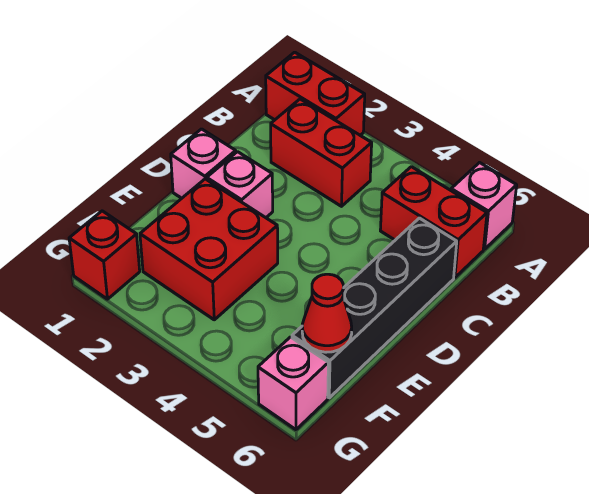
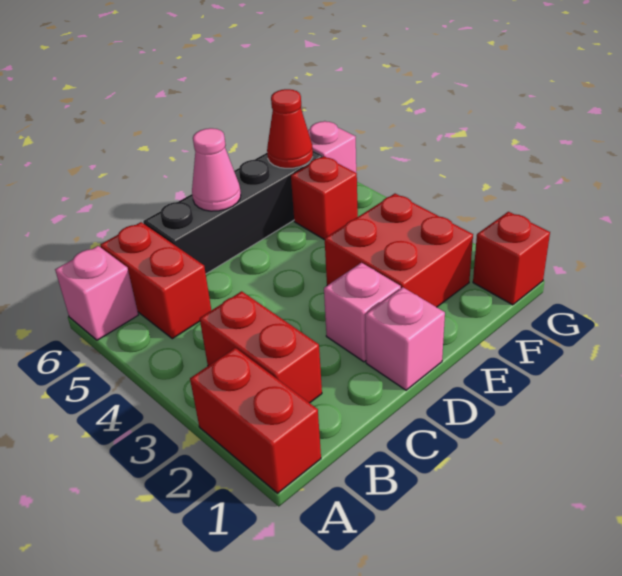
none -> pink cone D6 level 2
none -> red brick F5 level 1

